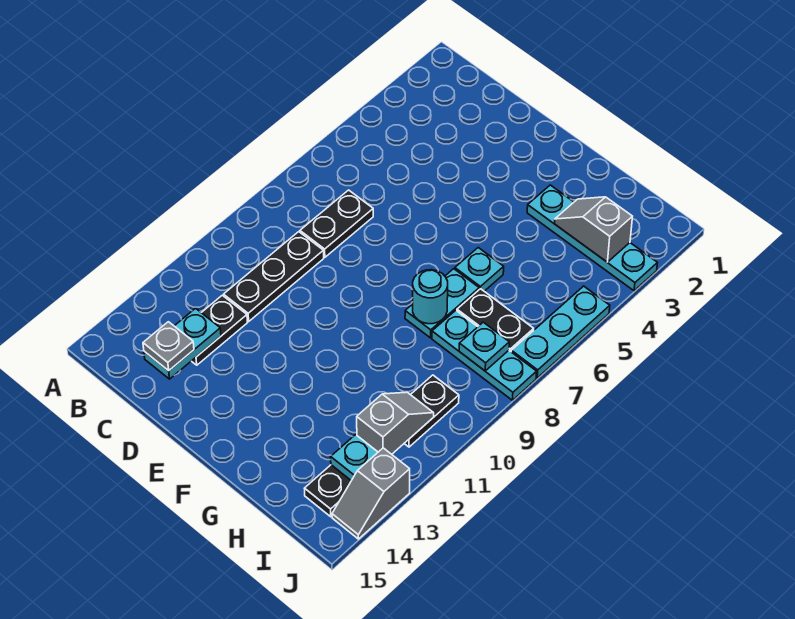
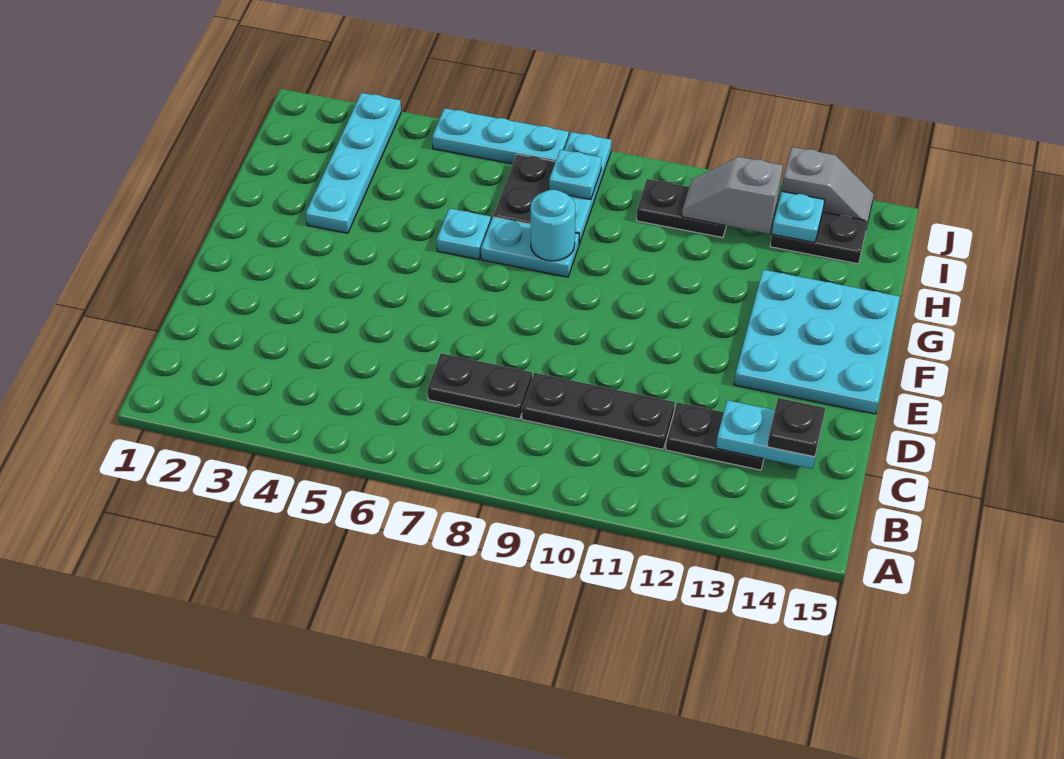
grey plate C14 level 3 -> black plate C14 level 3
none -> cyan plate E13:G15 level 1
grey slope H3:I3 level 2 top I -> none

